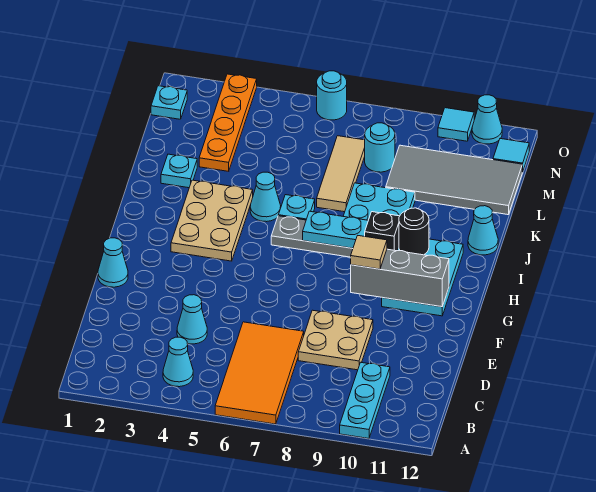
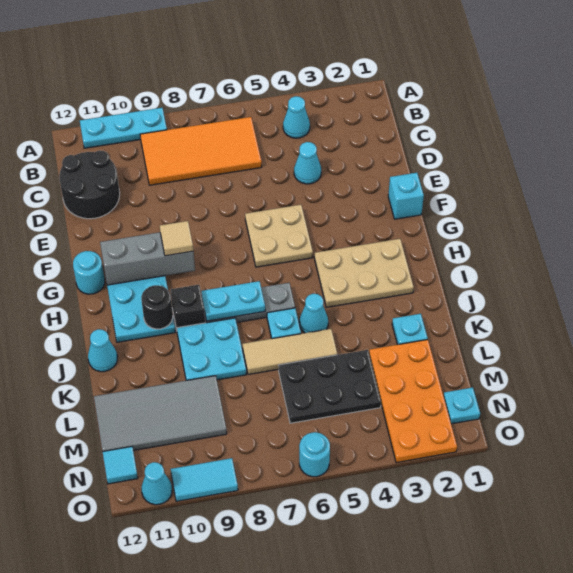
orange tile A6:D7 level 1 -> orange tile B6:C9 level 1
cyan plate A10:C10 level 1 -> cyan plate A9:A11 level 1
none -> black round brick C11:D12 level 1
tan plate D8:E9 level 1 -> tan plate F5:G6 level 1
cyan cone F1 level 1 -> cyan brick F1 level 1
tan plate H3:J4 level 1 -> tan plate H2:I4 level 1
tan tile K7:M7 level 1 -> tan tile K5:K7 level 1
orange plate L3:O3 level 1 -> orange plate L2:O3 level 1
none -> black plate L4:M6 level 1
cyan round brick M8 level 1 -> cyan round brick G12 level 1
cyan tile O10 level 1 -> cyan tile O9:O10 level 1

